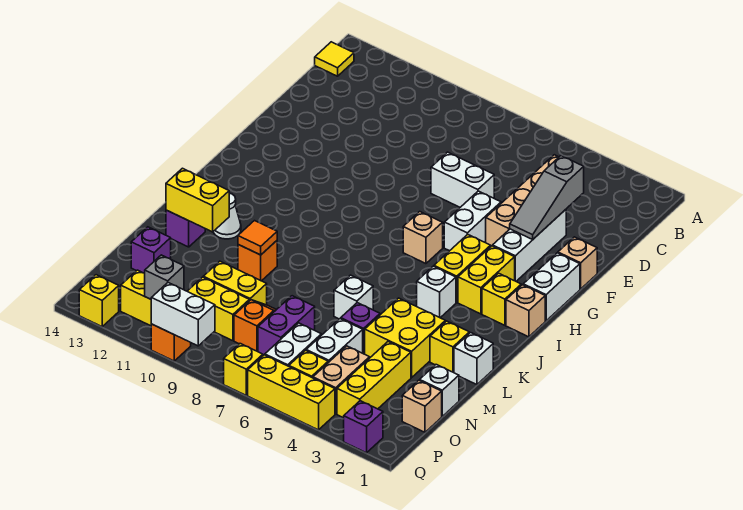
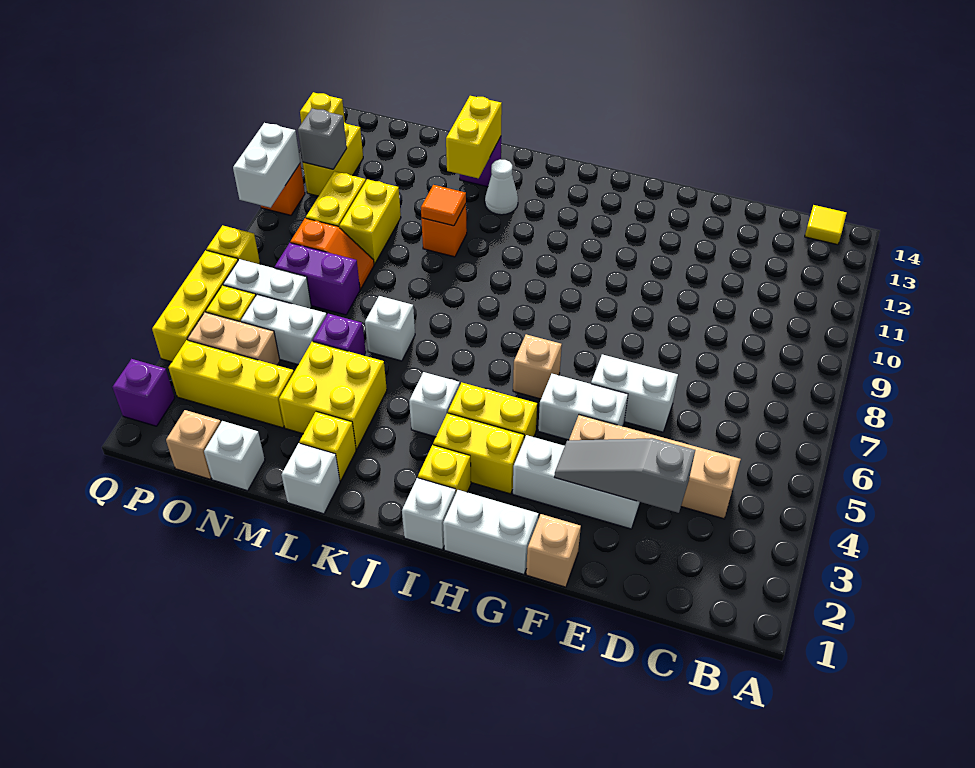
white brick E6:E7 level 1 -> white brick E6:F6 level 1
tan brick I1 level 1 -> white brick I1 level 1
purple brick N13 level 1 -> none

